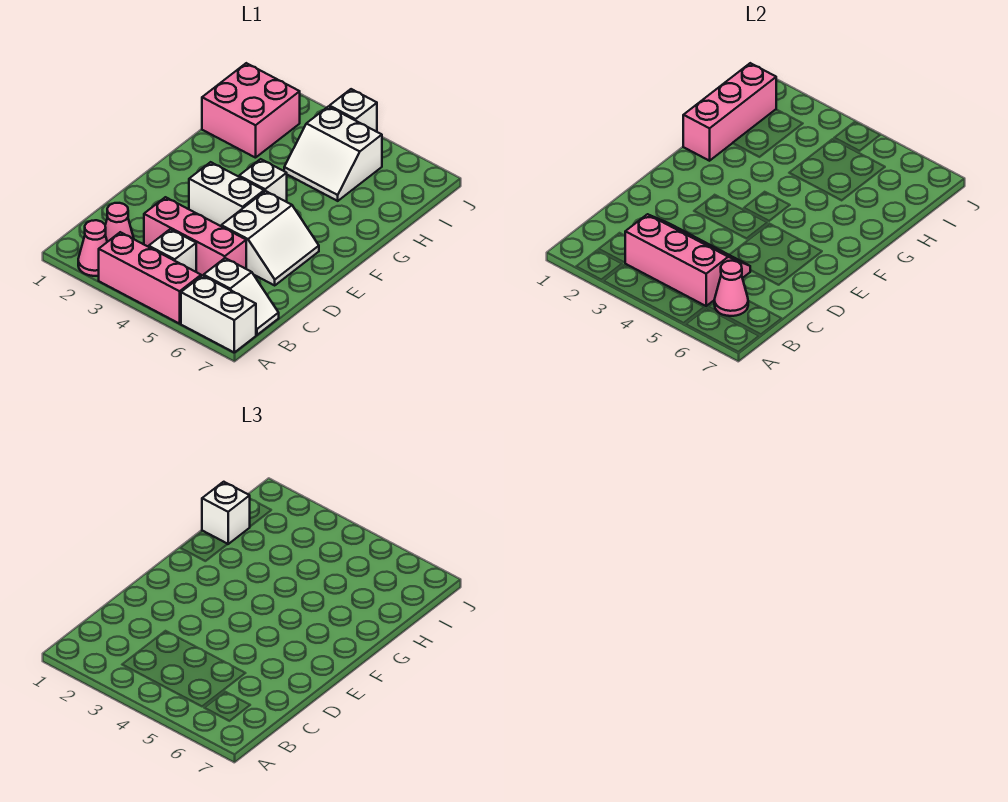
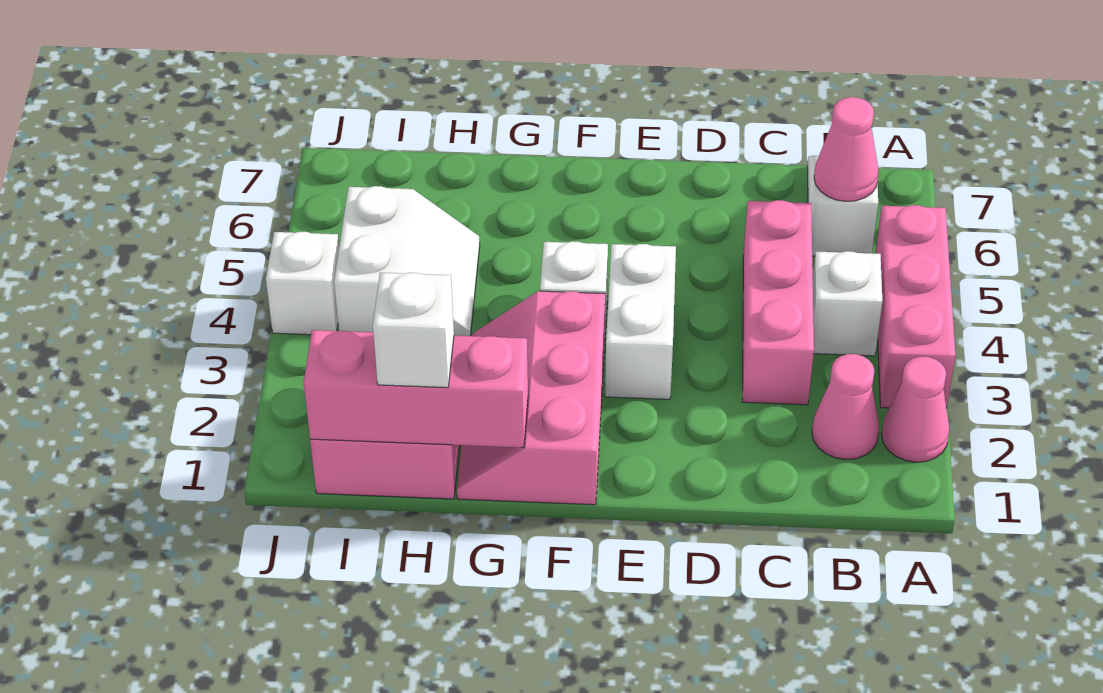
white brick A6:A7 level 1 -> none
pink slope B3:C5 level 2 top B -> pink slope F1:G3 level 1 top F
white slope D5:E6 level 1 top 5 -> none

